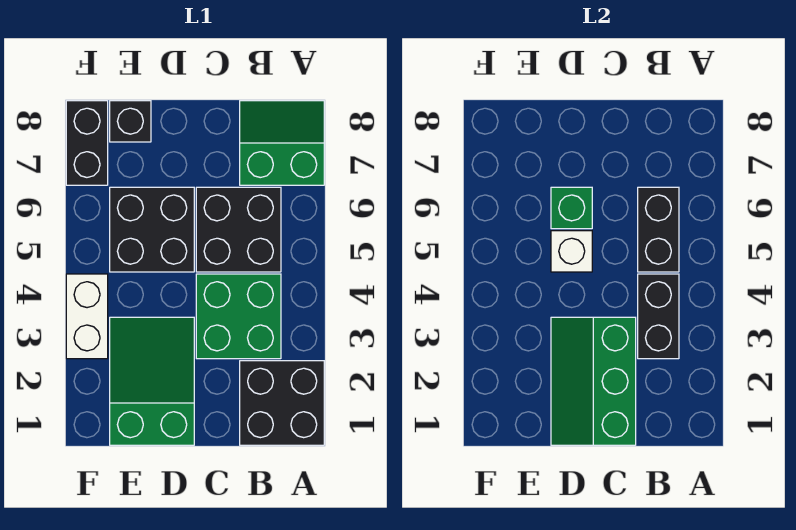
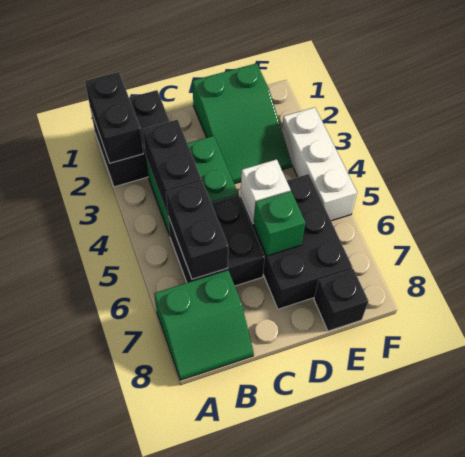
green slope C1:D3 level 2 top C -> none
black brick D5:E6 level 1 -> black brick D5:E7 level 1
white brick F3:F4 level 1 -> white brick F3:F5 level 1
black brick F7:F8 level 1 -> black brick A1:A2 level 2

